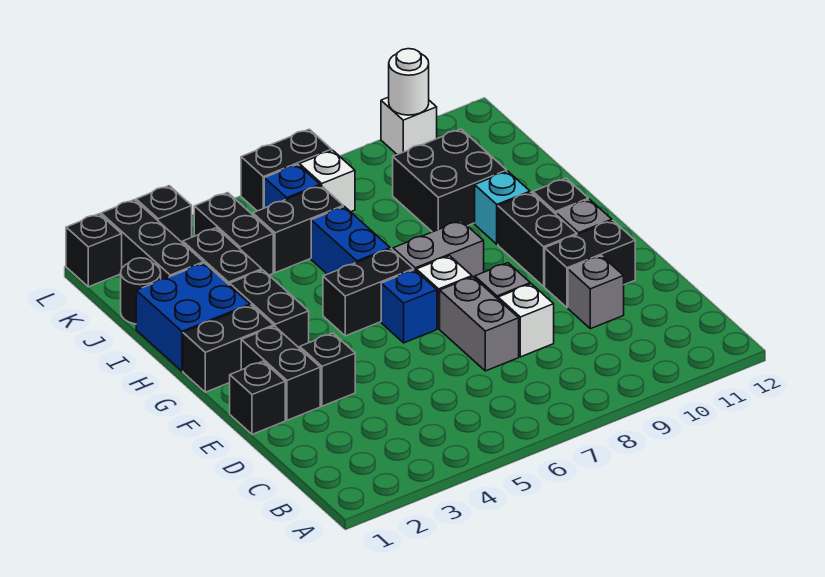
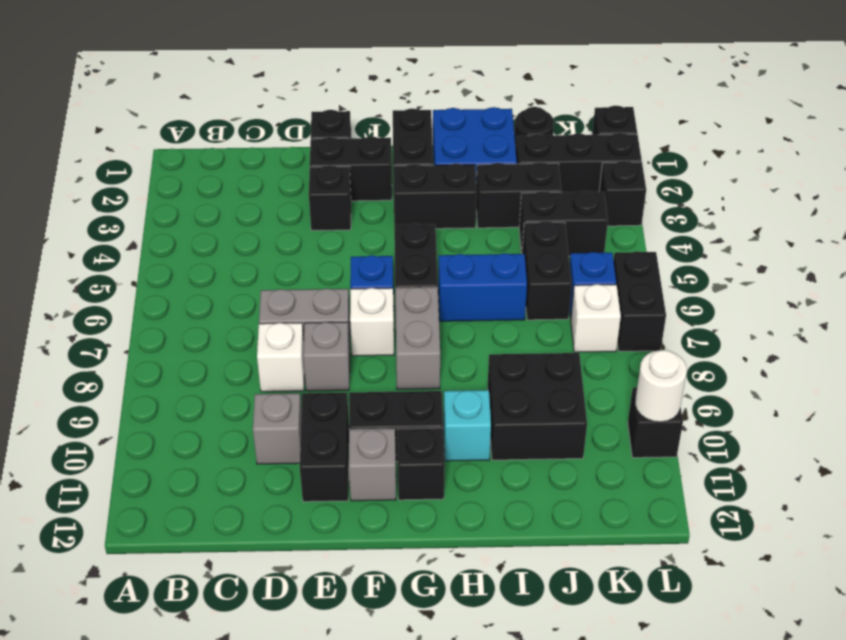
white brick L10 level 1 -> black brick L10 level 1

